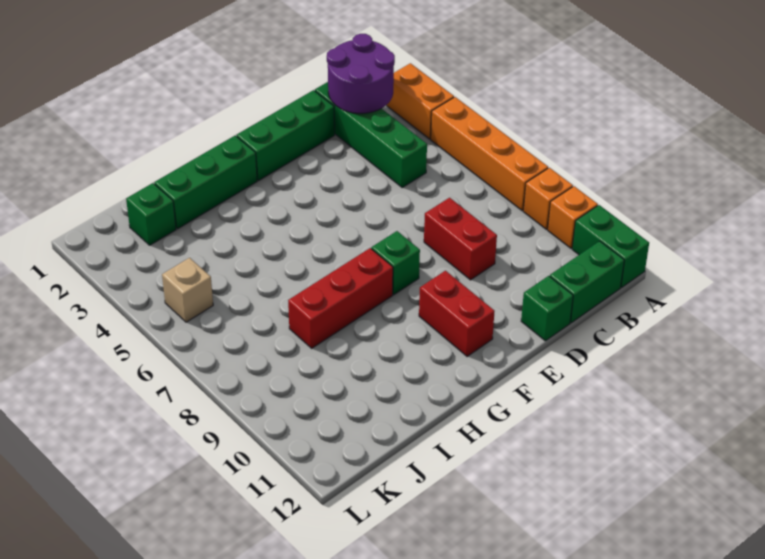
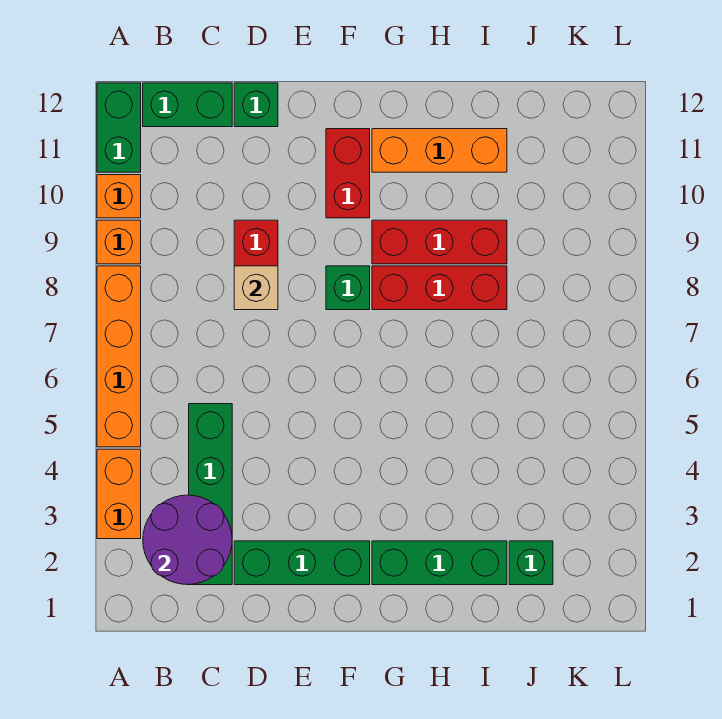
none -> red brick G9:I9 level 1
none -> orange brick G11:I11 level 1
tan brick K5 level 1 -> tan brick D8 level 2

